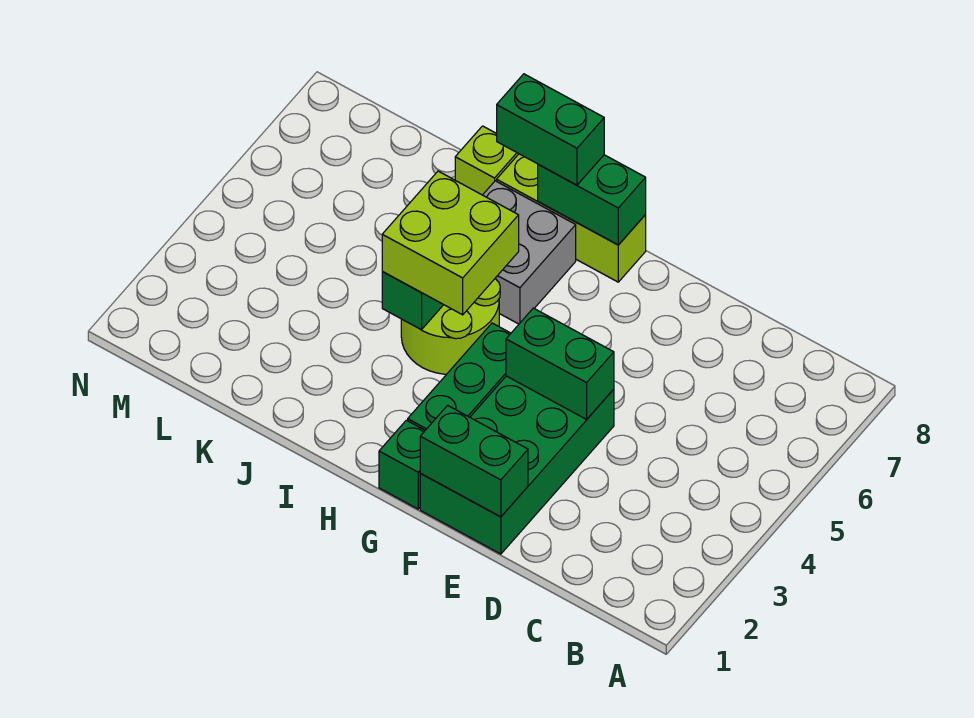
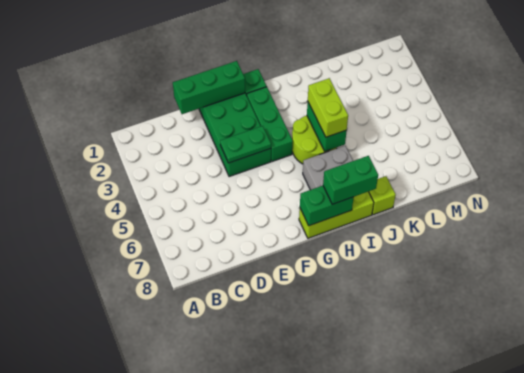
green brick E1:F1 level 2 -> green brick D1:F1 level 2
green brick E4:F4 level 2 -> green plate E4:F4 level 2
lime brick H4:I5 level 3 -> lime brick I4:I5 level 3

